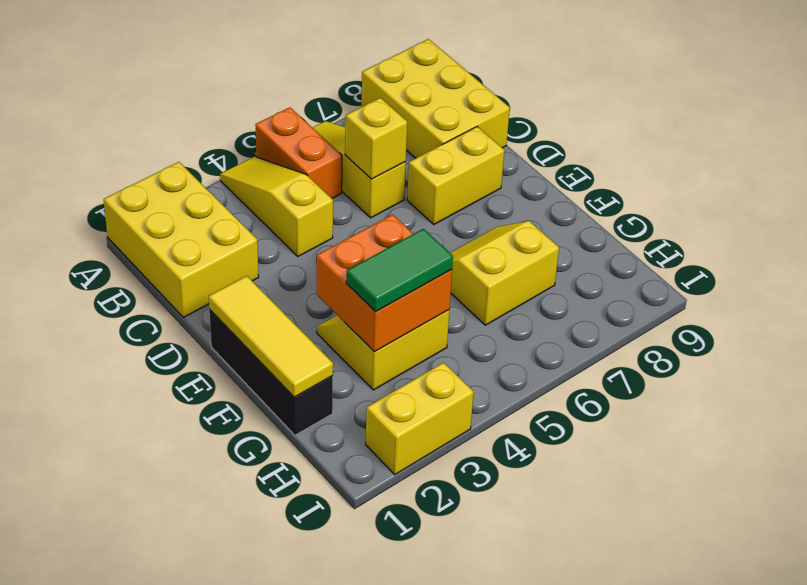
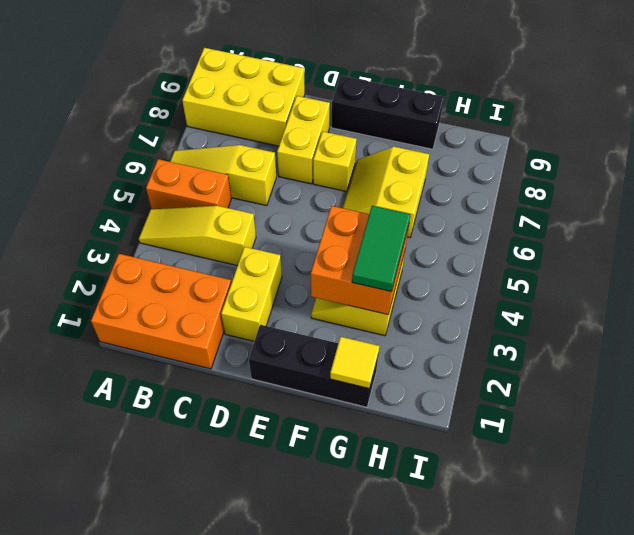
yellow brick A1:C2 level 1 -> orange brick A1:C2 level 1
yellow brick C6 level 2 -> yellow brick E7 level 1
yellow tile E1:G1 level 2 -> yellow tile G1 level 2
none -> black brick E9:G9 level 1
yellow brick I2:I3 level 1 -> yellow brick D2:D3 level 1

